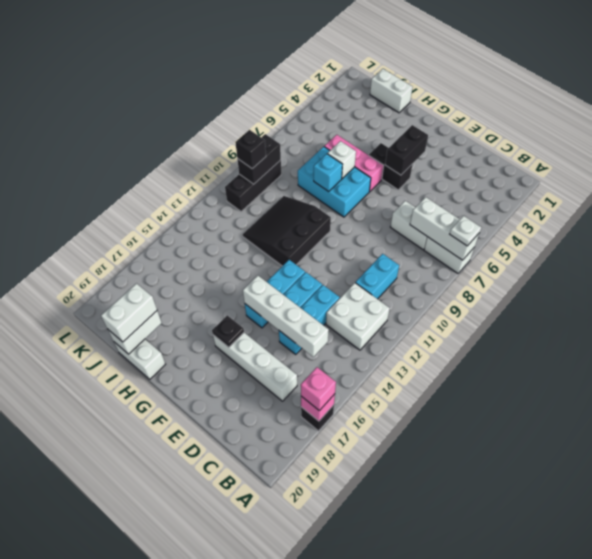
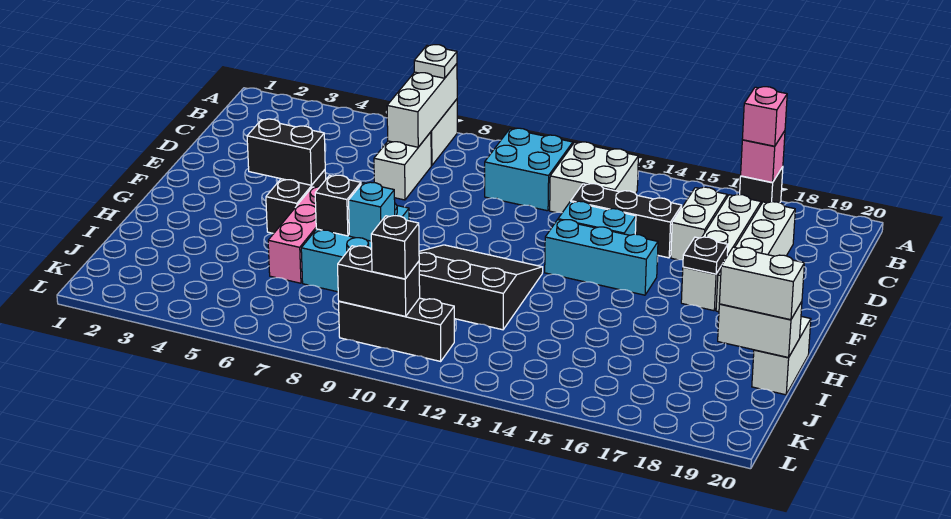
cyan brick C10:C11 level 1 -> cyan brick B10:C11 level 1
white brick C15:F15 level 2 -> white brick C18:F18 level 1
cyan brick D13:D15 level 1 -> black brick D13:D15 level 1
black slope G10:I12 level 1 top G -> black slope G10:I12 level 1 top I
white brick H7 level 2 -> black brick H7 level 2
white brick I1:J1 level 1 -> white brick C16:D16 level 1

